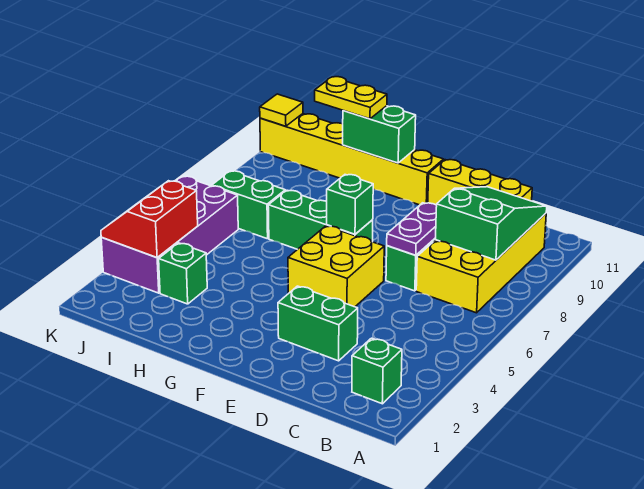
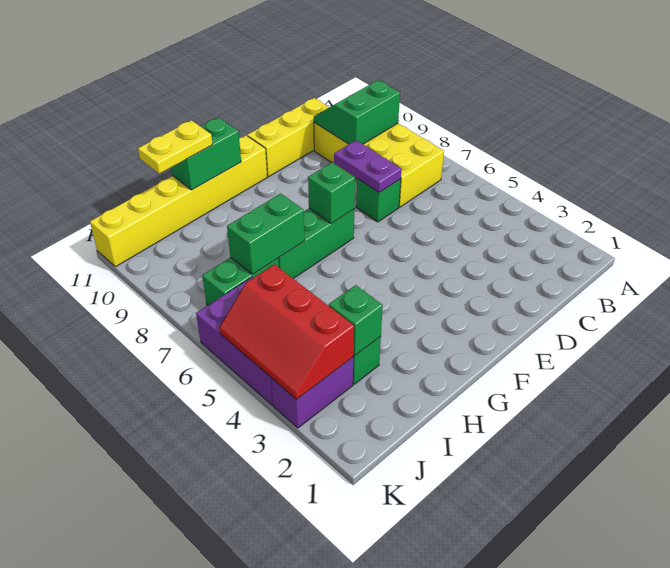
green brick B2 level 1 -> green brick I3 level 2
green slope B8:C10 level 2 top 8 -> green slope B9:C10 level 2 top 9
green brick D3:E3 level 1 -> green brick H7:I7 level 2
yellow brick E5:F6 level 1 -> none
red slope J3:K4 level 2 top J -> red slope J3:K5 level 2 top J
yellow tile K11 level 2 -> none

